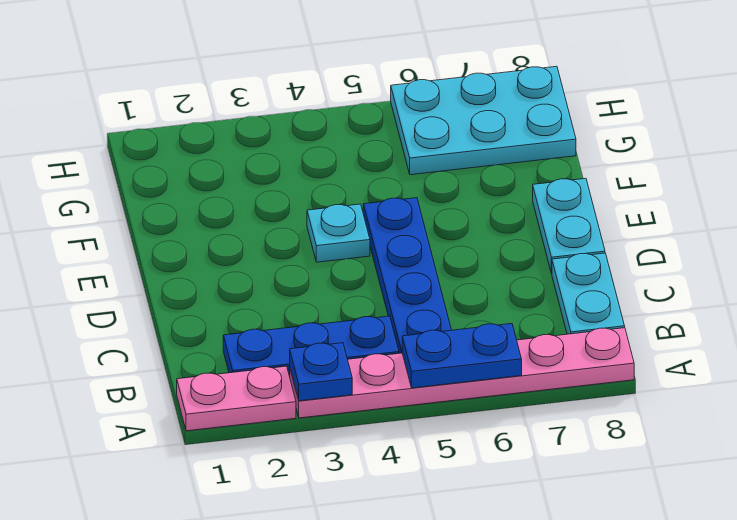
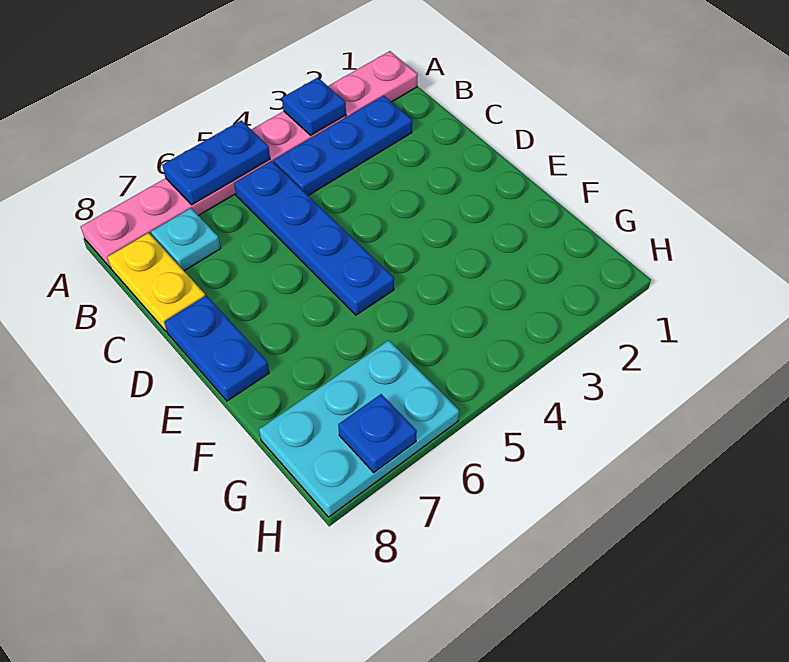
cyan plate B8:C8 level 1 -> yellow plate B8:C8 level 1
cyan plate D8:E8 level 1 -> blue plate D8:E8 level 1
cyan plate E4 level 1 -> cyan plate B7 level 1
none -> blue plate H7 level 2

